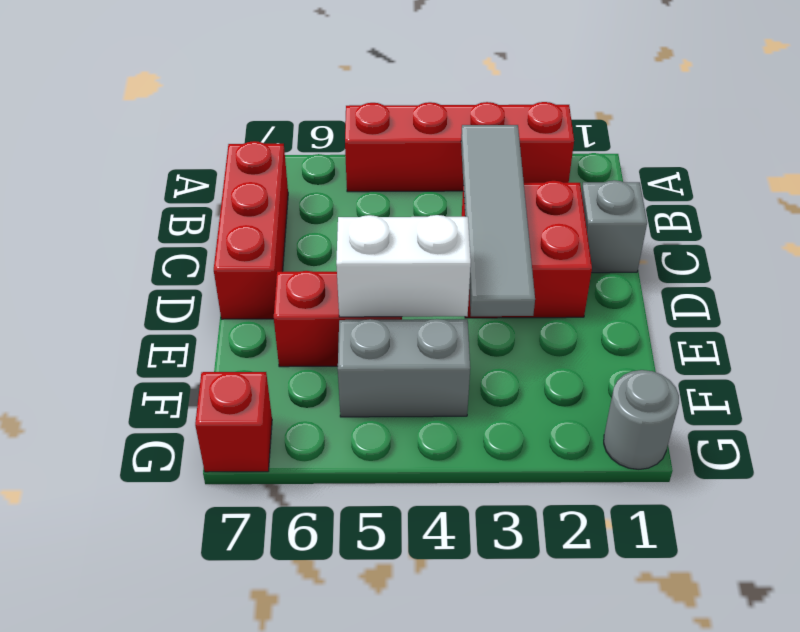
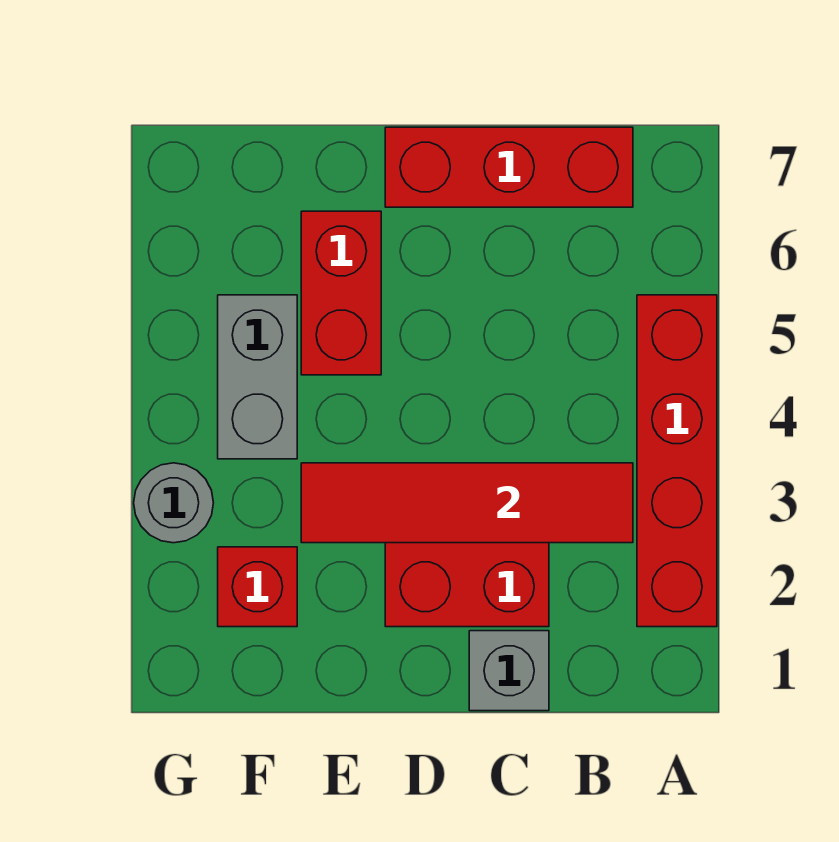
grey tile B3:E3 level 2 -> red tile B3:E3 level 2
white brick E4:E5 level 2 -> none
grey round brick G1 level 1 -> grey round brick G3 level 1
red brick G7 level 1 -> red brick F2 level 1

